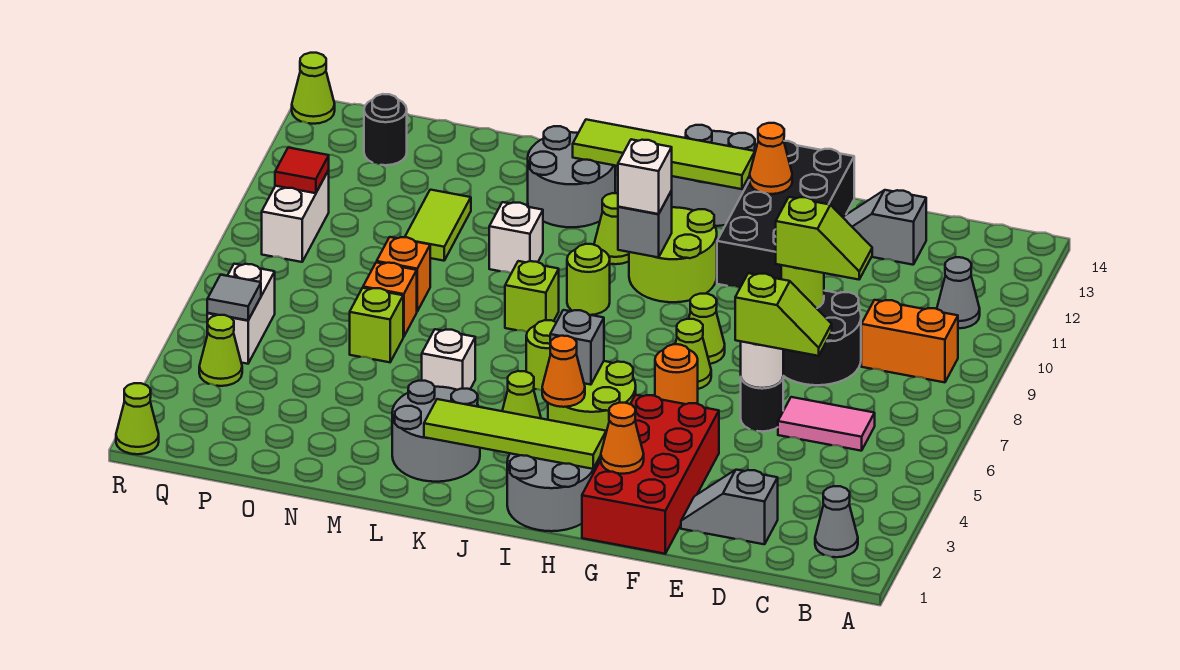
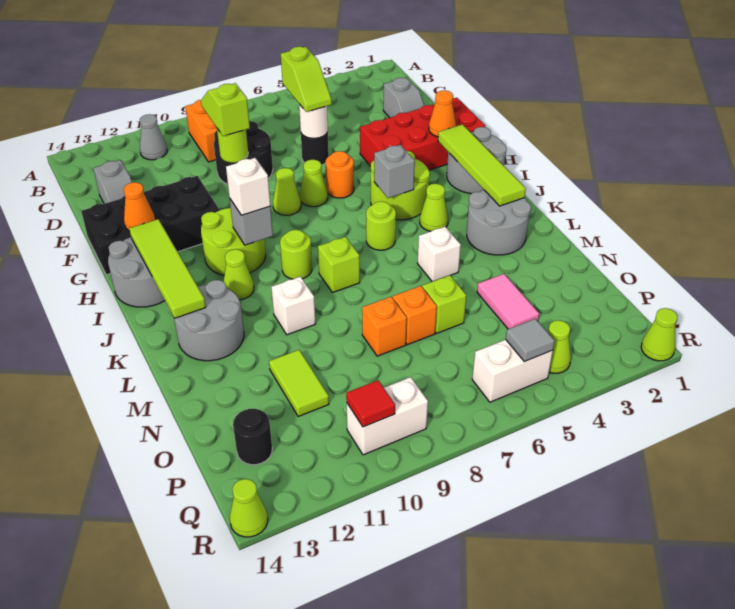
grey cone B2 level 1 -> none
pink tile C6:D6 level 1 -> pink tile N4:O4 level 1
lime slope D6:E6 level 3 top E -> lime slope D6:E6 level 3 top D
orange cone I4 level 2 -> none
lime tile N10:N11 level 1 -> lime tile N11:O11 level 1

